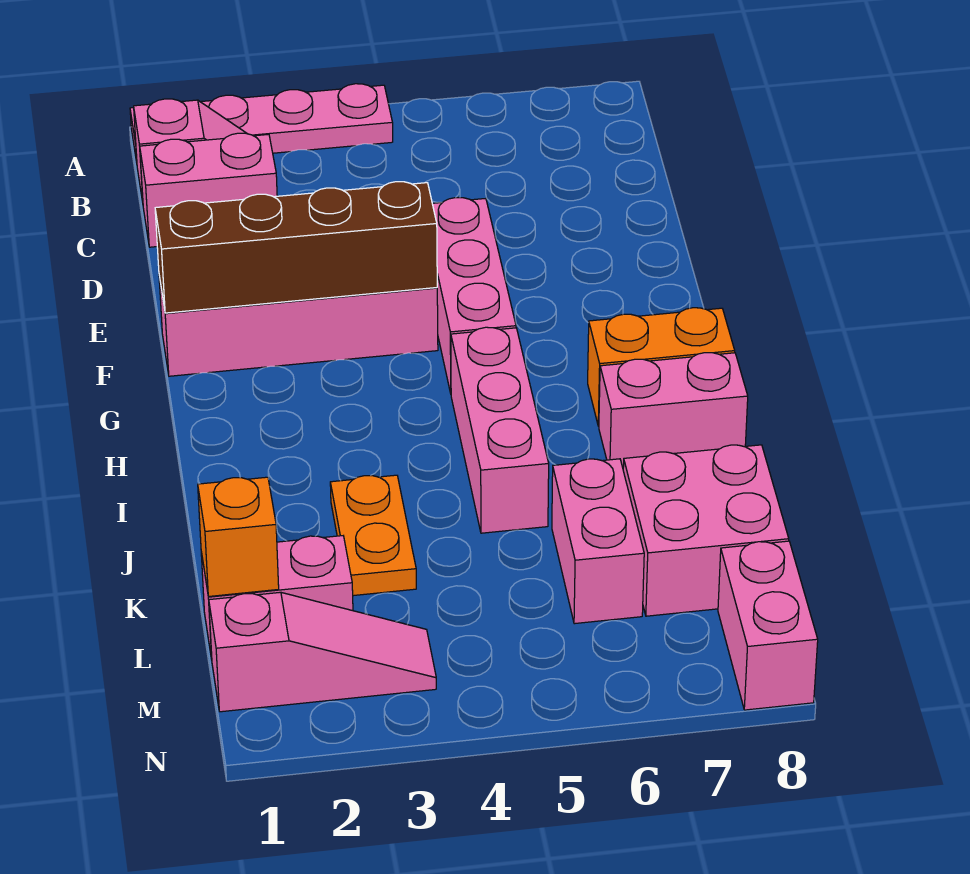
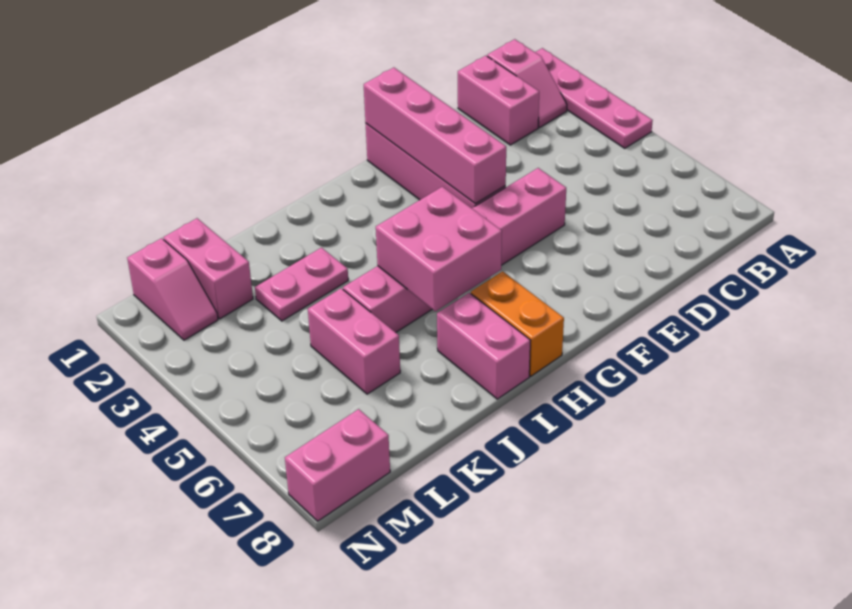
brown brick F1:F4 level 2 -> pink brick F1:F4 level 2
orange plate J3:K3 level 1 -> pink plate J3:K3 level 1
pink brick K6:L6 level 1 -> pink brick K5:K6 level 1
pink brick K7:L8 level 1 -> pink brick H5:I6 level 2
orange brick L1 level 2 -> none
pink slope M1:M3 level 1 top 1 -> pink slope M1:M2 level 1 top 1

